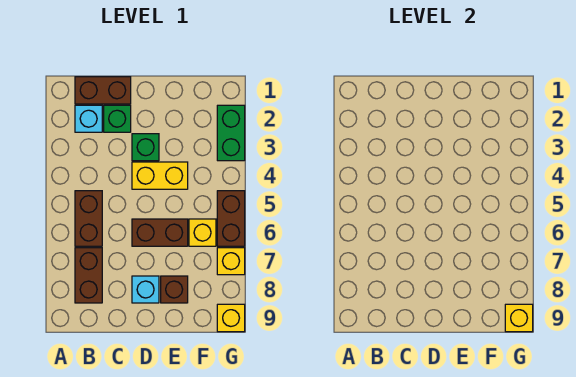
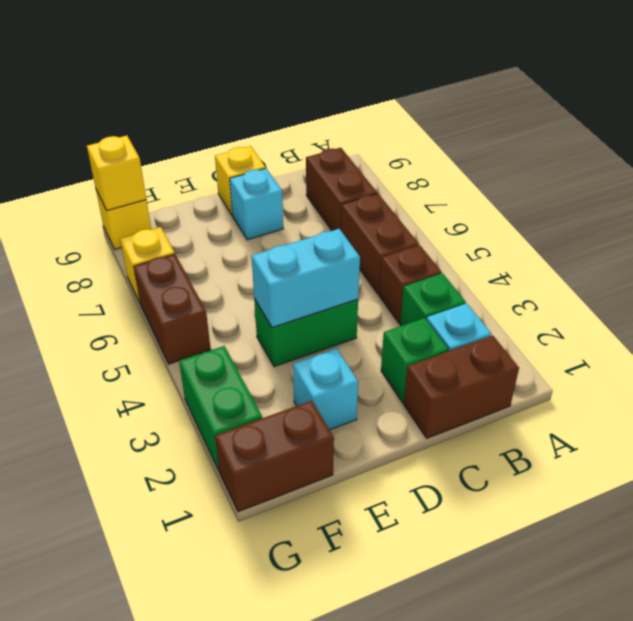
green brick D3 level 1 -> green brick B3 level 1
yellow brick D4:E4 level 1 -> green brick D4:E4 level 1
none -> cyan brick D4:E4 level 2
brown brick D6:E6 level 1 -> brown brick F1:G1 level 1
none -> cyan brick E2 level 1
brown brick E8 level 1 -> brown brick B4 level 1
yellow brick F6 level 1 -> yellow brick D9 level 1

